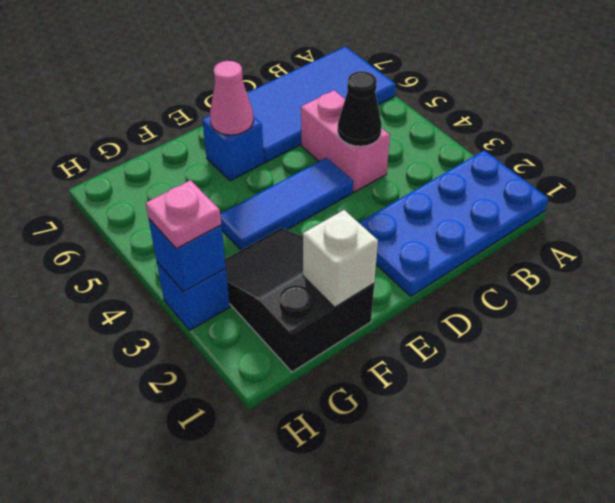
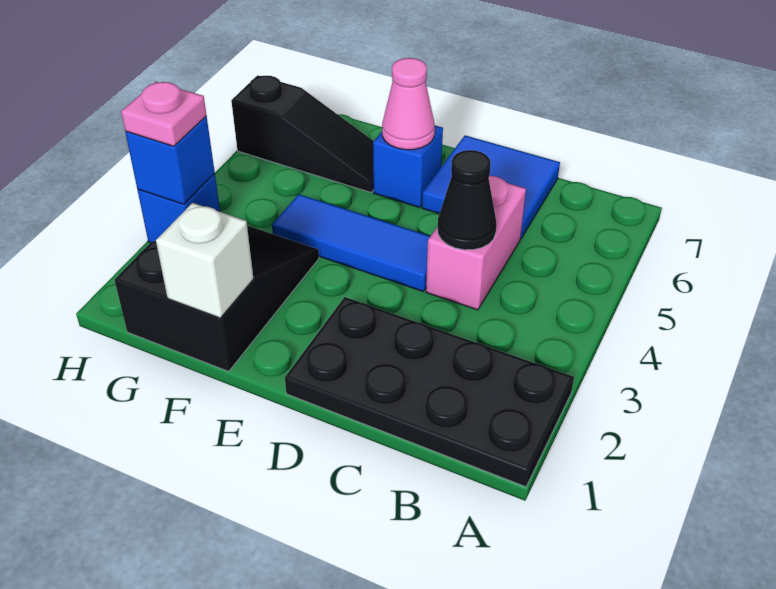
blue plate A1:D2 level 1 -> black plate A1:D2 level 1
blue tile A6:D7 level 1 -> blue tile C6:D7 level 1
none -> black slope F6:H6 level 1 top H

